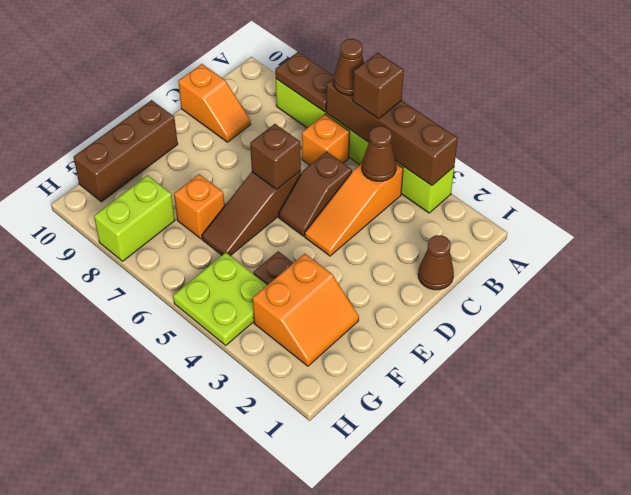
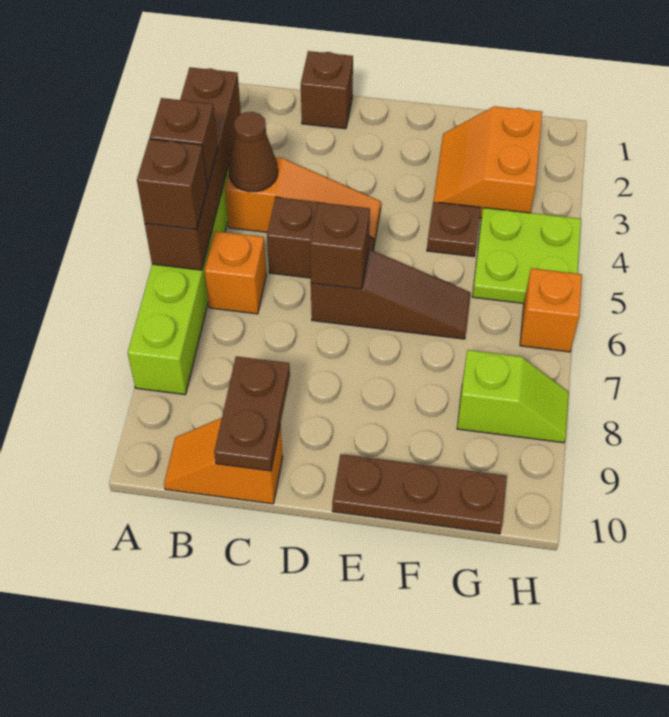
brown cone A6 level 3 -> brown brick A6 level 3
brown plate A7:A8 level 2 -> brown plate C9:C10 level 2
brown cone C1 level 1 -> brown brick C1 level 1
orange slope C9:C10 level 1 top 10 -> orange slope B10:C10 level 1 top C
brown brick E10:G10 level 1 -> brown plate E10:G10 level 1
orange slope F2:G3 level 1 top 3 -> orange slope F2:G3 level 1 top G
orange brick F7 level 1 -> orange brick H6 level 1
lime brick G8:H8 level 1 -> lime slope G8:H8 level 1 top G

